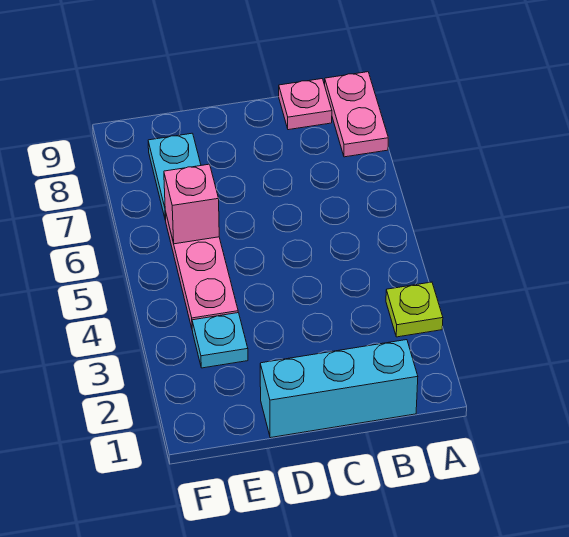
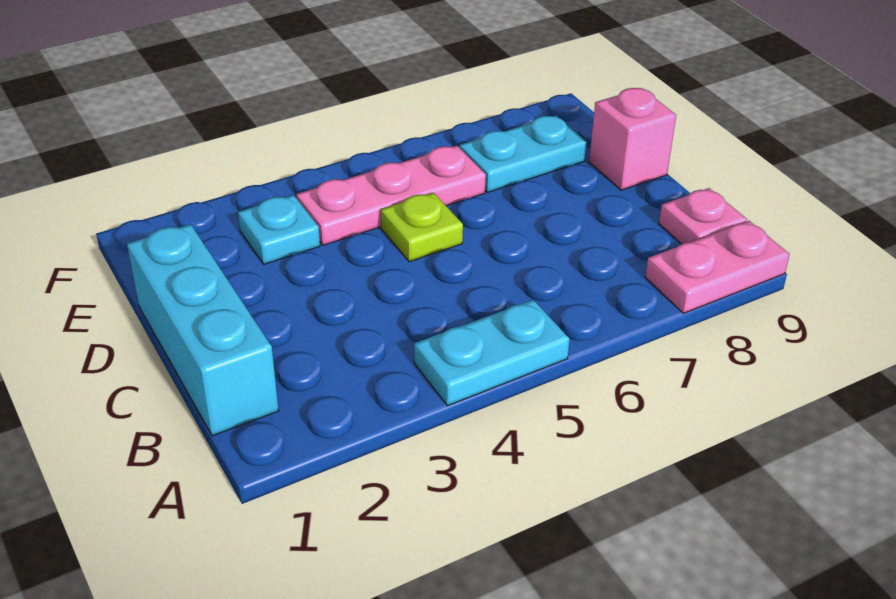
lime plate A3 level 1 -> lime plate D5 level 1
none -> cyan plate A4:A5 level 1
pink brick E6 level 2 -> pink brick D9 level 1

